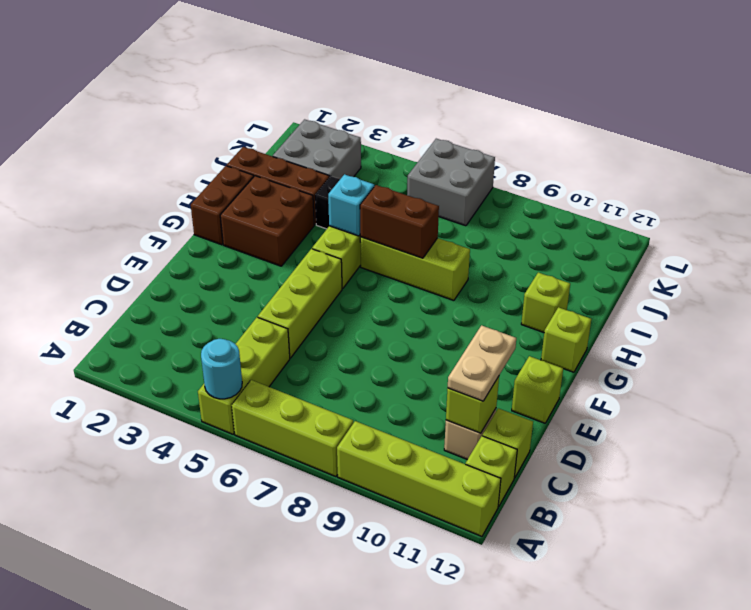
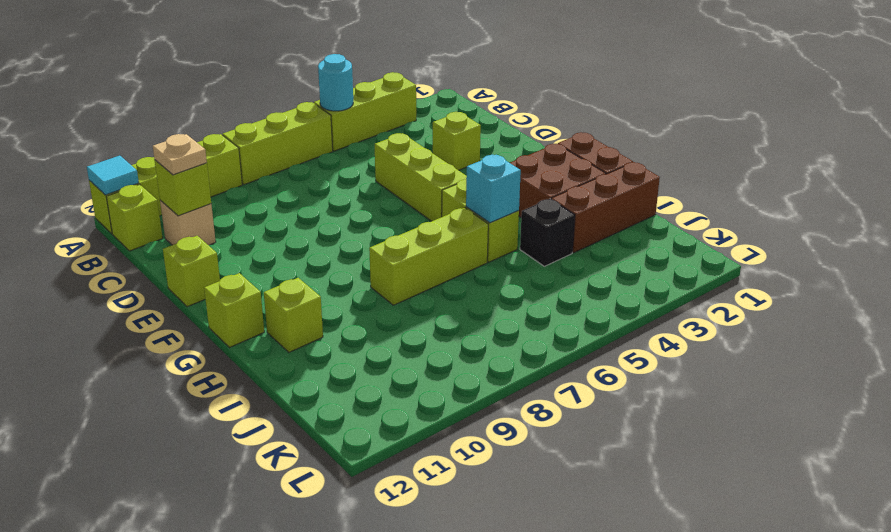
lime brick A5:C5 level 1 -> lime brick A3:A5 level 1
none -> cyan tile A12 level 2
tan plate C11:D11 level 3 -> tan plate C11 level 3
lime brick C12 level 1 -> lime brick D3 level 1
brown brick H6:H7 level 2 -> none
grey brick J2:K3 level 1 -> none
grey brick K6:L7 level 1 -> none

